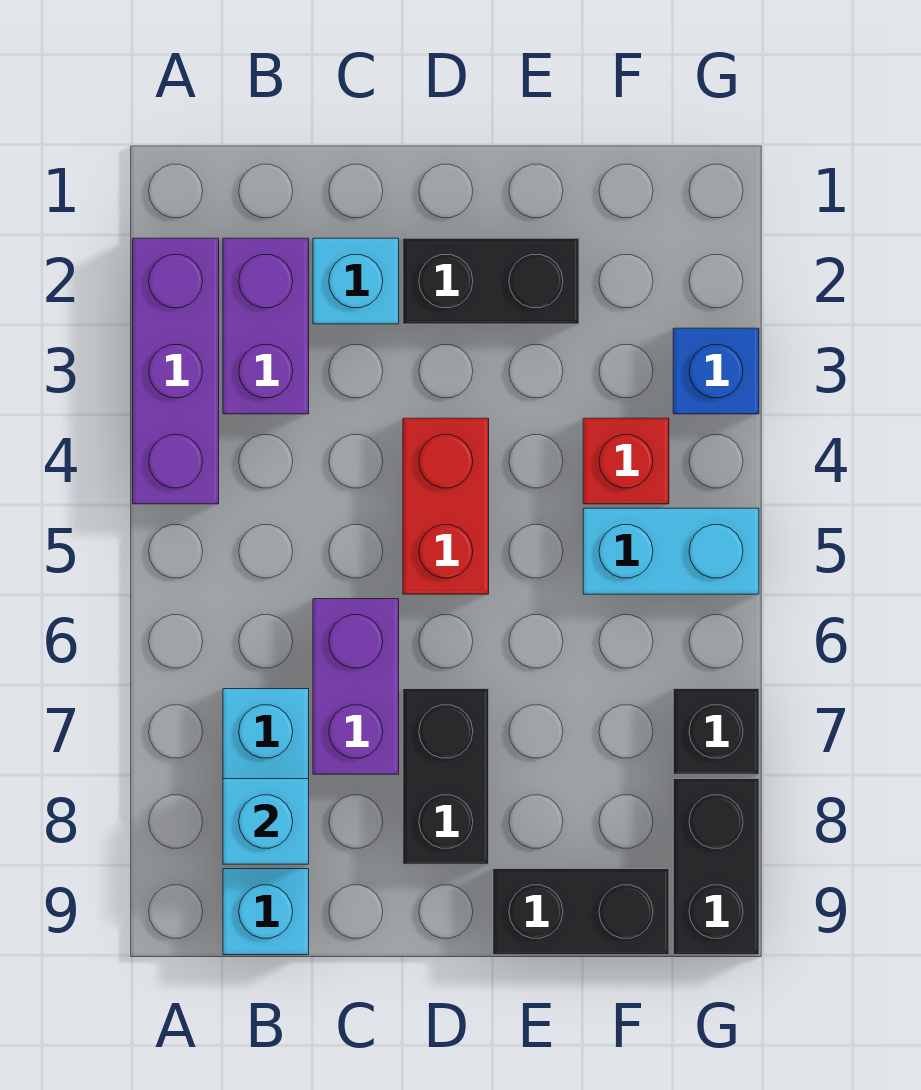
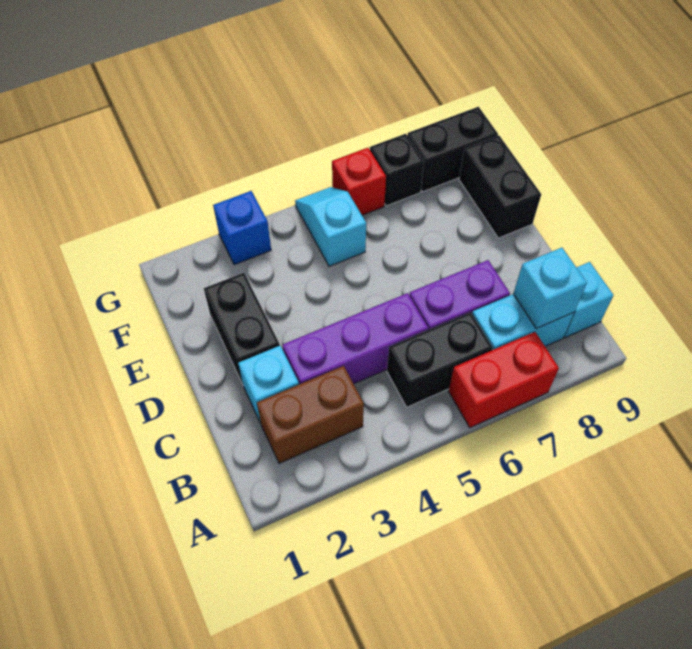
purple brick A2:A4 level 1 -> purple brick C3:C5 level 1
purple brick B2:B3 level 1 -> brown brick B2:B3 level 1
red brick D4:D5 level 1 -> red brick A6:A7 level 1
black brick D7:D8 level 1 -> black brick B5:B6 level 1
red brick F4 level 1 -> red brick G6 level 1
cyan brick F5:G5 level 1 -> cyan slope F5:G5 level 1 top F

